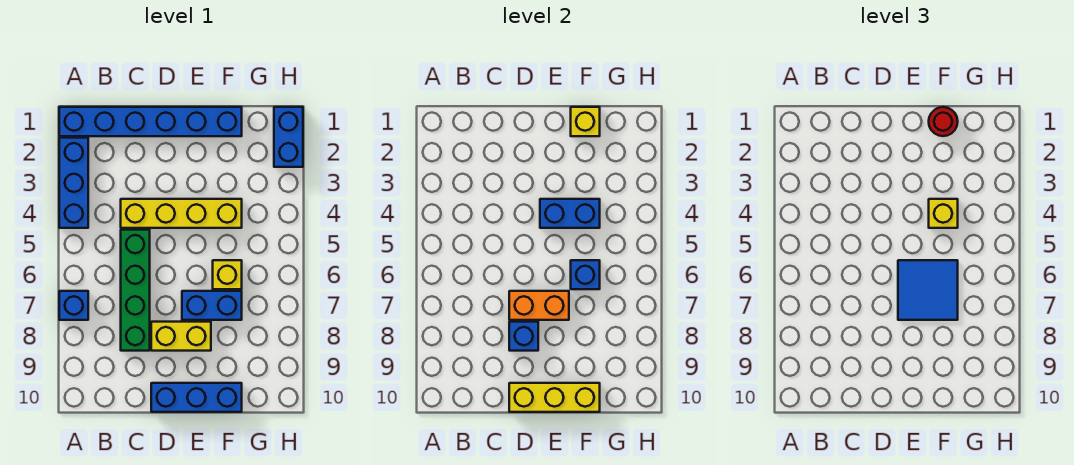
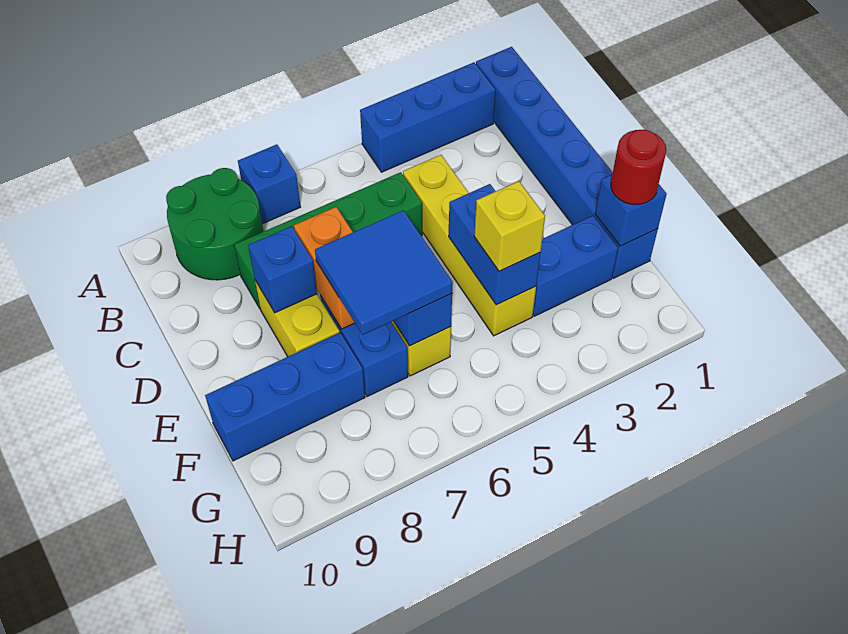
none -> green round brick A8:B9 level 1
blue brick D10:F10 level 1 -> blue brick F8:F10 level 1
yellow brick D10:F10 level 2 -> none
yellow brick F1 level 2 -> blue brick F1 level 2
blue brick H1:H2 level 1 -> blue brick F2:F3 level 1

